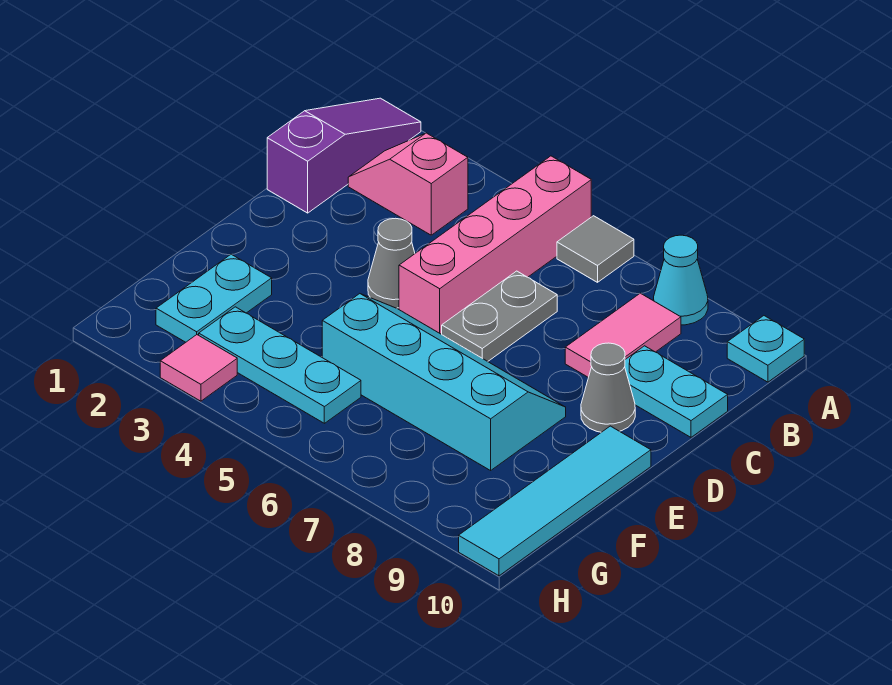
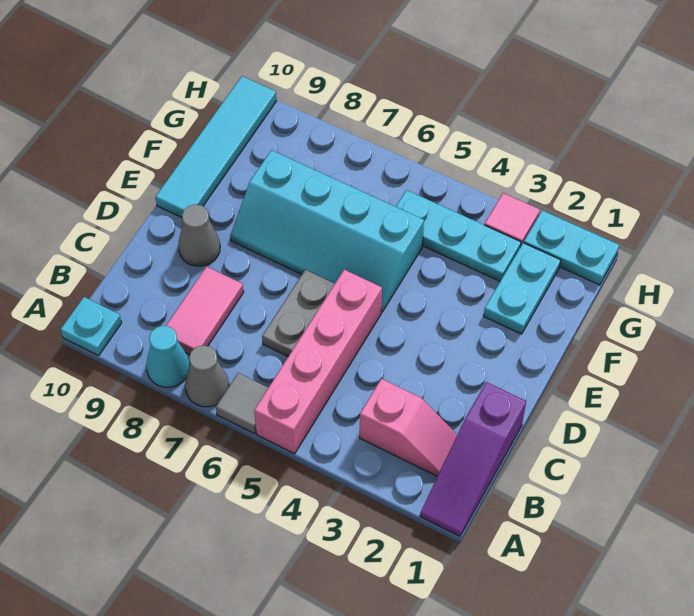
cyan plate C9:C10 level 1 -> cyan plate H1:H2 level 1
grey cone D4 level 1 -> grey cone A7 level 1

